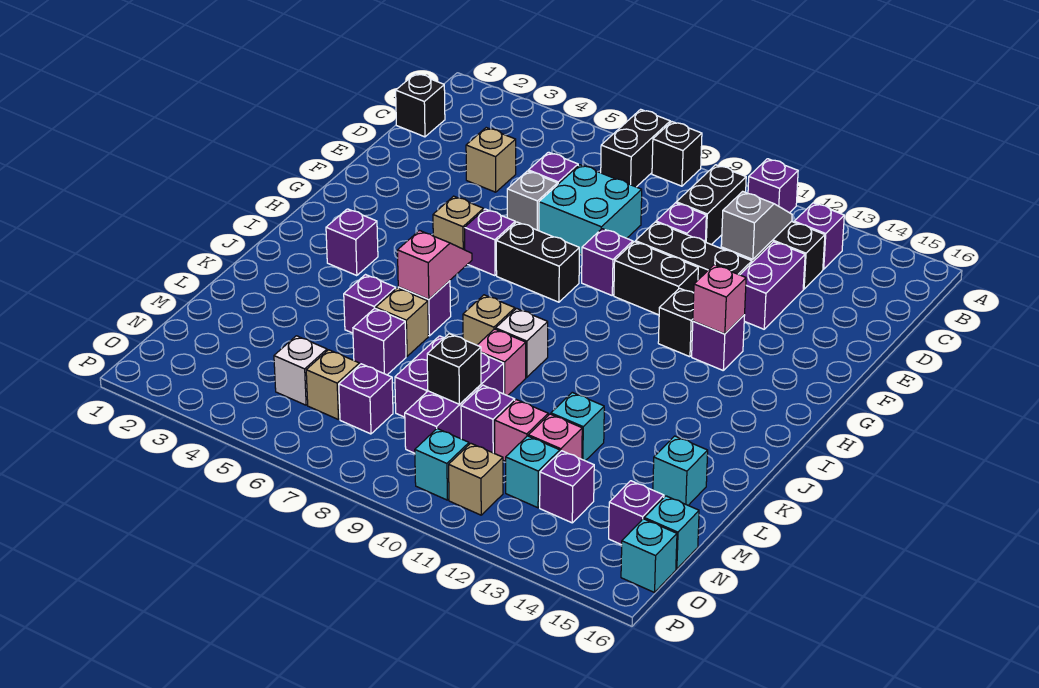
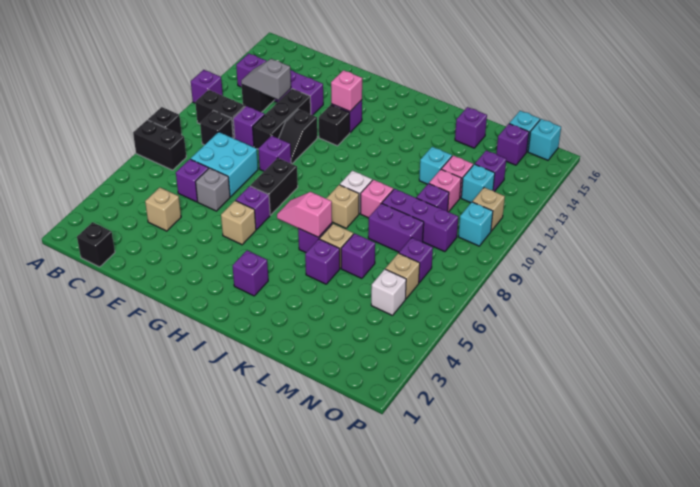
black brick F10:F11 level 1 -> black slope F10:F11 level 1 top 11
cyan brick L15 level 1 -> purple brick L15 level 1
black brick M9 level 2 -> black brick C9 level 1

